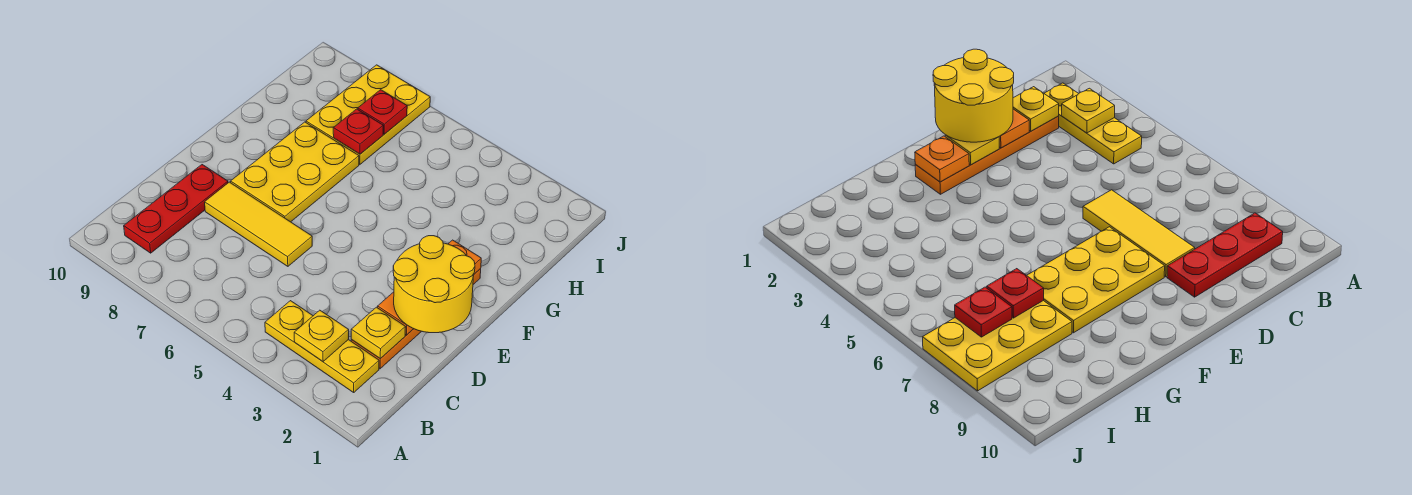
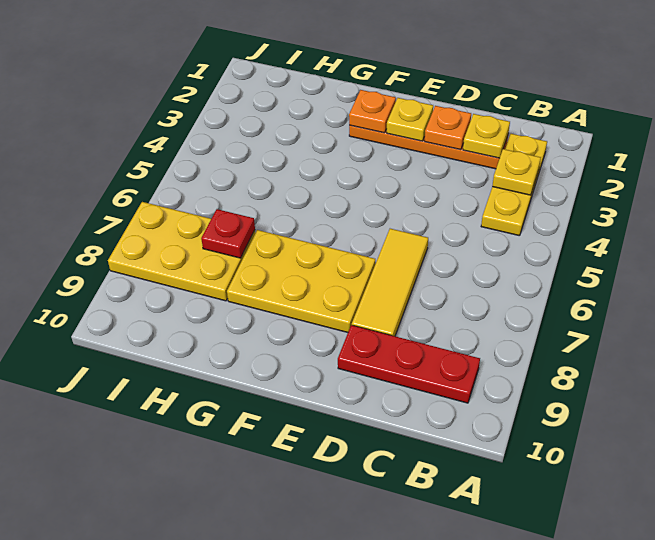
yellow round brick D1:E2 level 3 -> none
red plate I7 level 2 -> none

